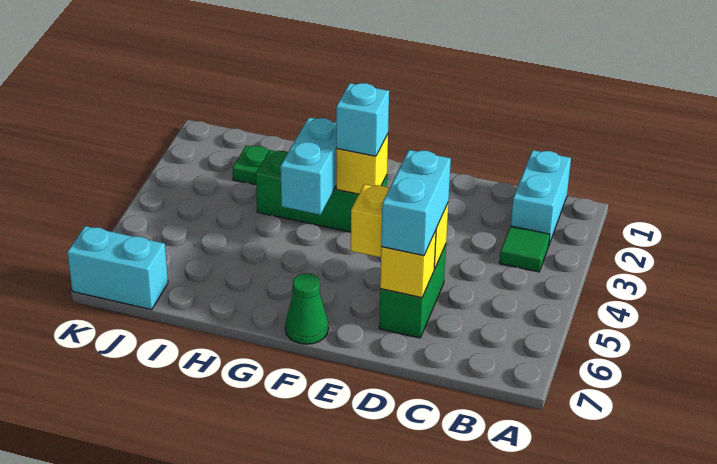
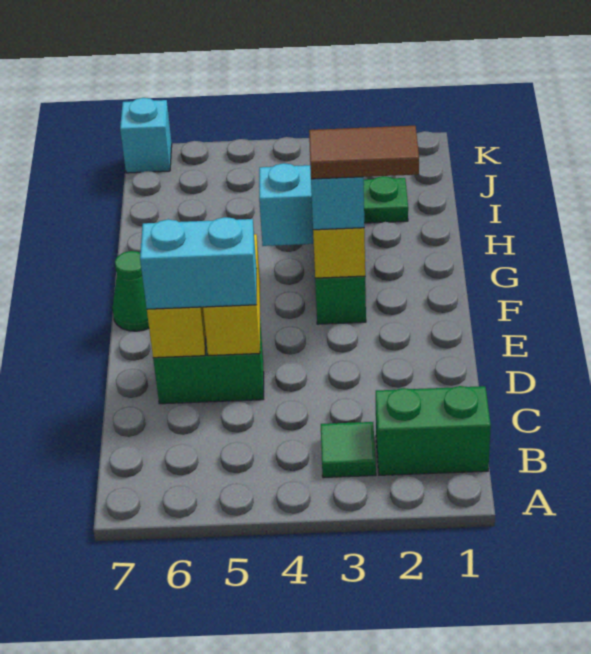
cyan brick B1:B2 level 1 -> green brick B1:B2 level 1
none -> brown tile F2:F3 level 4
cyan brick J7:K7 level 1 -> cyan brick K7 level 1

